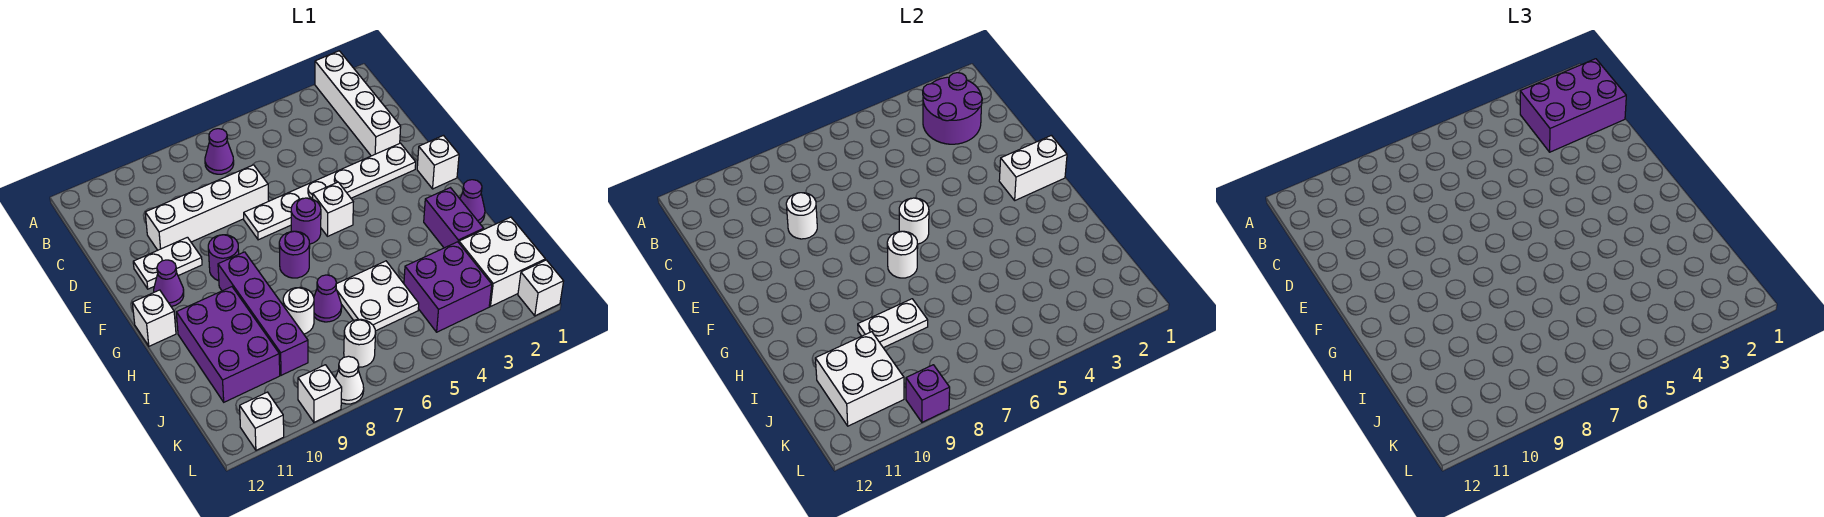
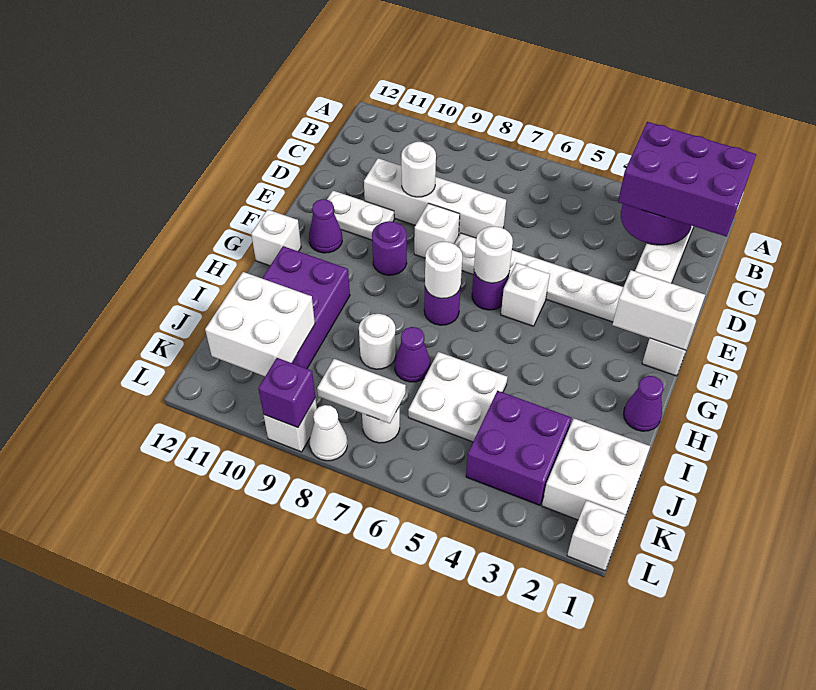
purple cone B7 level 1 -> none
purple brick G9:J9 level 1 -> none
purple brick H2:I2 level 1 -> none
white plate I8:I9 level 2 -> white plate K7:K8 level 2
white brick L11 level 1 -> white brick E8 level 1

